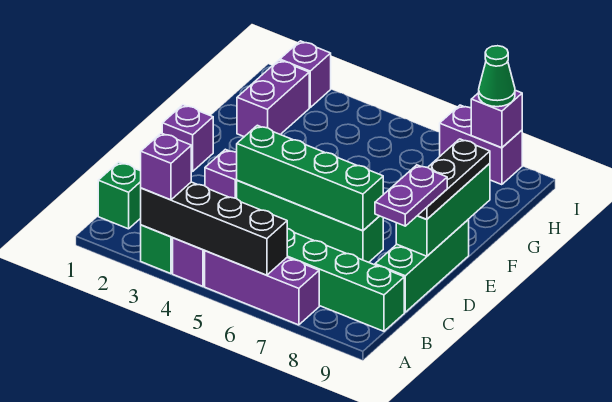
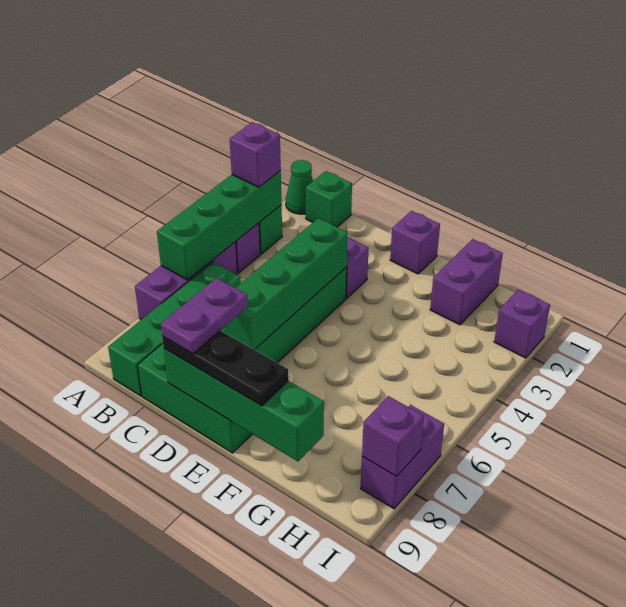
black brick A3:A6 level 2 -> green brick A3:A6 level 2
purple plate C9:D9 level 4 -> purple plate D8:D9 level 4
green brick D9:F9 level 2 -> green brick D9:G9 level 2
purple brick G2:H2 level 1 -> purple brick G1:G2 level 1
green cone I8 level 3 -> green cone A1 level 1

